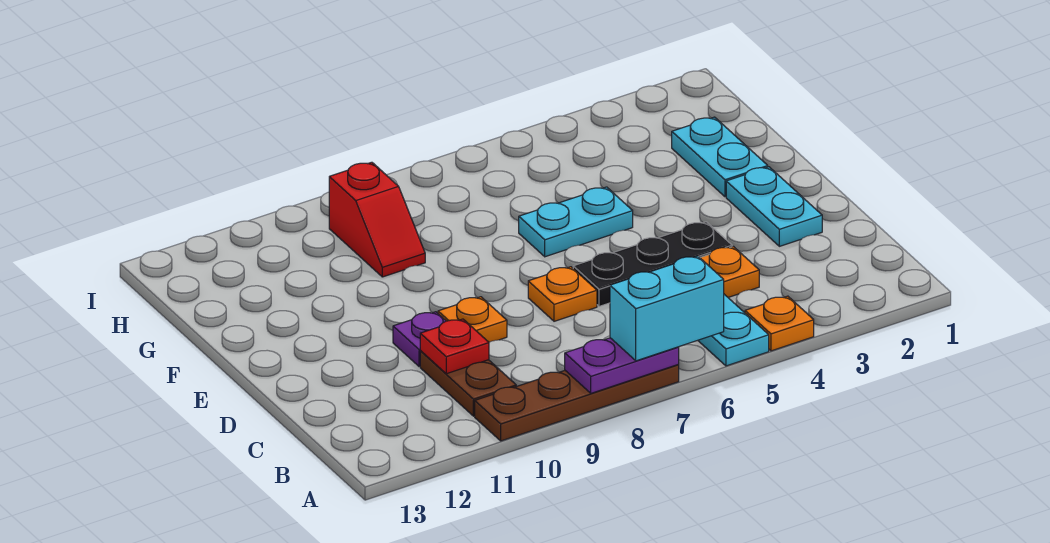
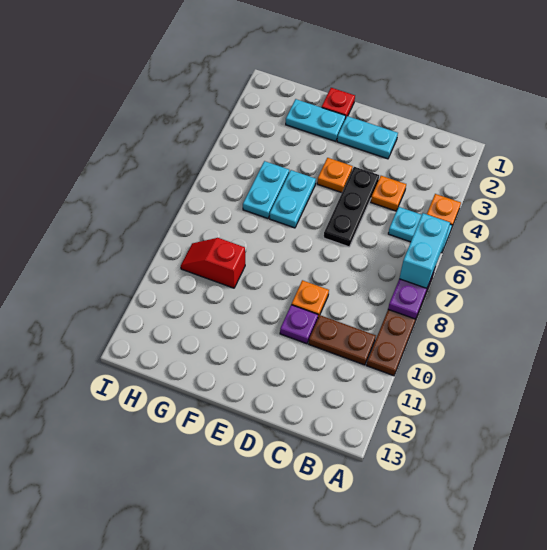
red plate C10 level 2 -> red plate F1 level 1
orange plate D7 level 1 -> orange plate E4 level 1
none -> cyan plate G5:G6 level 1
red slope G9:H9 level 1 top H -> red slope G9:H9 level 1 top G

